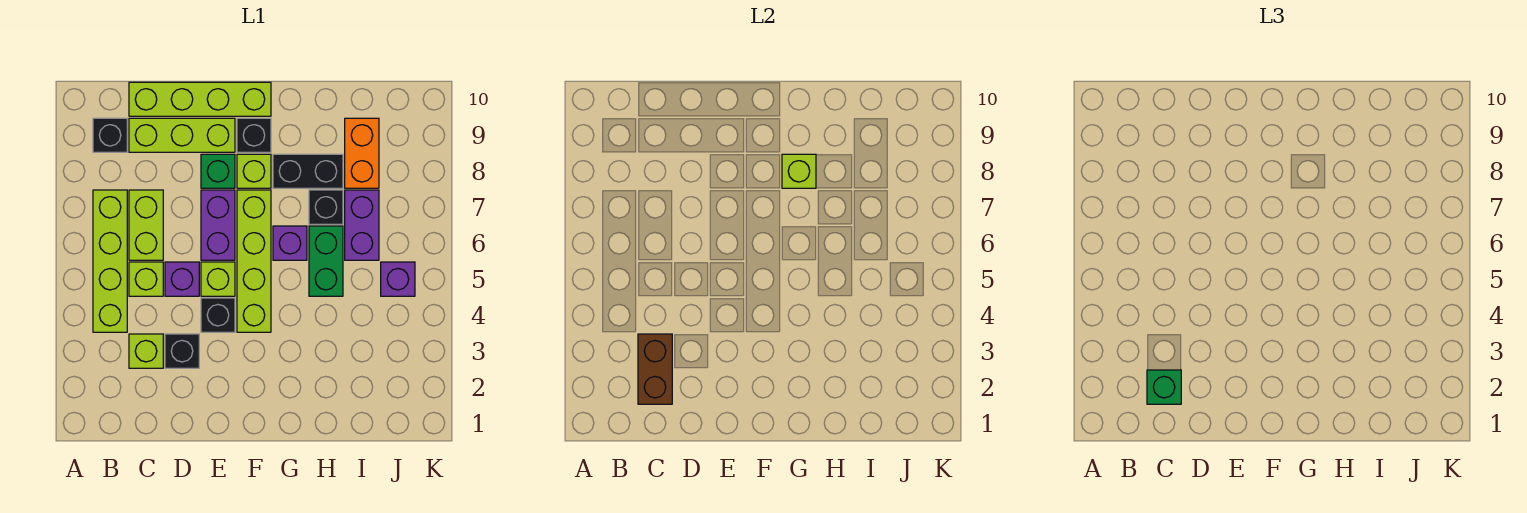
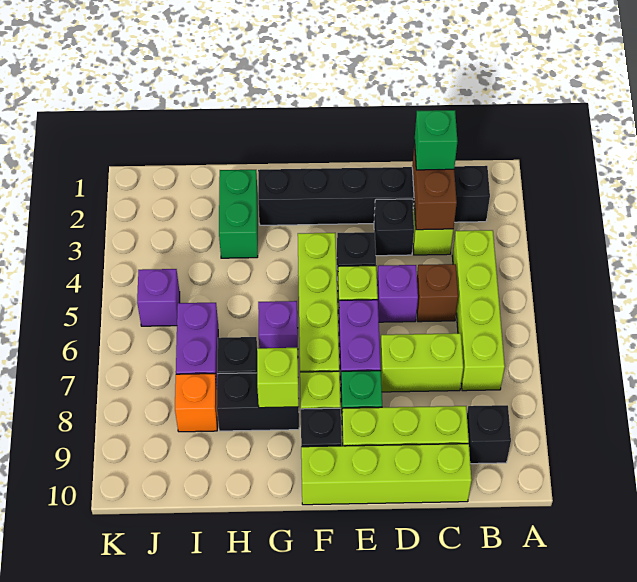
none -> black brick B2:G2 level 1
lime brick C5 level 1 -> brown brick C5 level 1
lime brick C6:C7 level 1 -> lime brick C7:D7 level 1
green brick H5:H6 level 1 -> green brick H2:H3 level 1
orange brick I8:I9 level 1 -> orange brick I8 level 1

